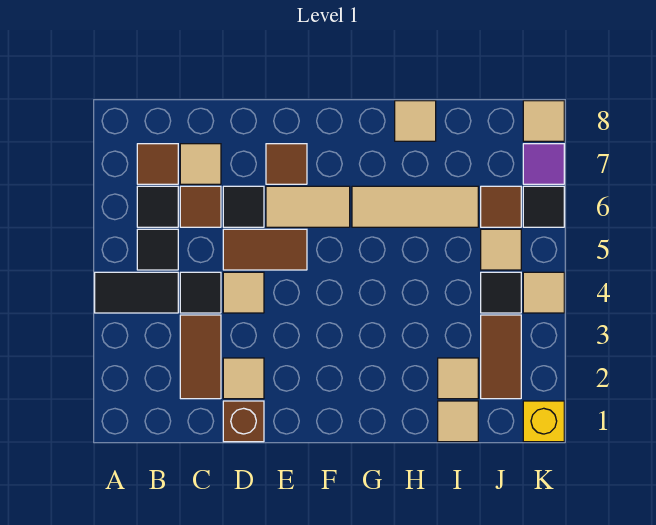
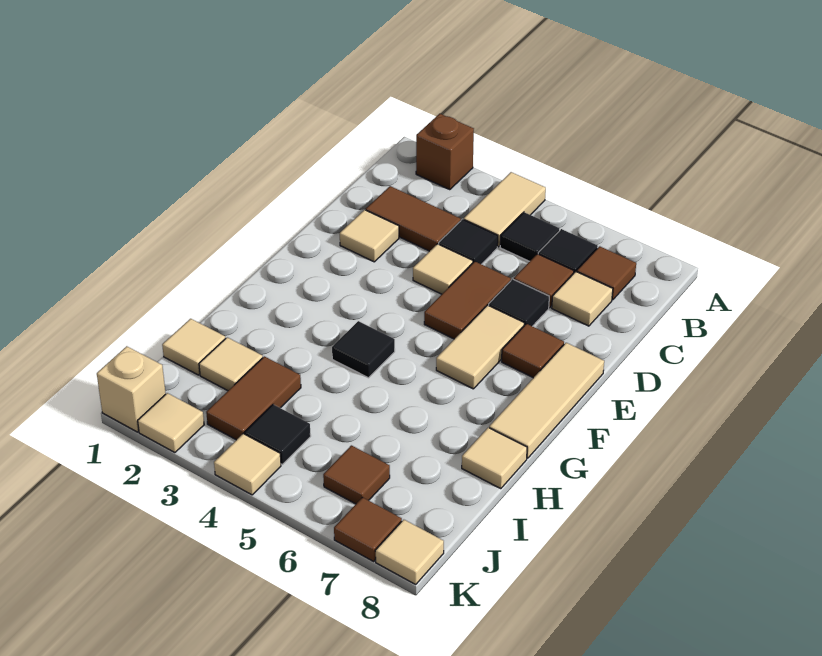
black tile A4:B4 level 1 -> tan tile A4:B4 level 1
brown brick D1 level 1 -> brown brick A2 level 1
tan tile G6:I6 level 1 -> tan tile E8:G8 level 1
brown tile J2:J3 level 1 -> brown tile I3:J3 level 1
tan tile J5 level 1 -> tan tile K2 level 1
yellow brick K1 level 1 -> tan brick K1 level 1
black tile K6 level 1 -> black tile G4 level 1
purple tile K7 level 1 -> brown tile K7 level 1

